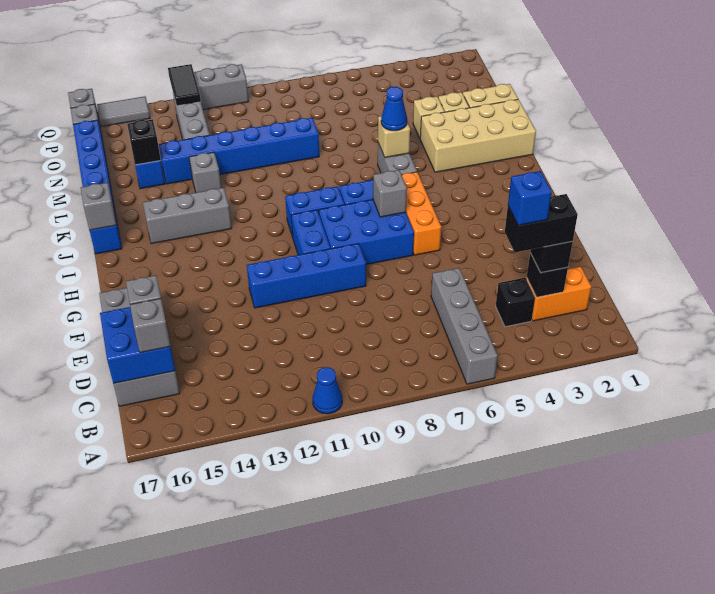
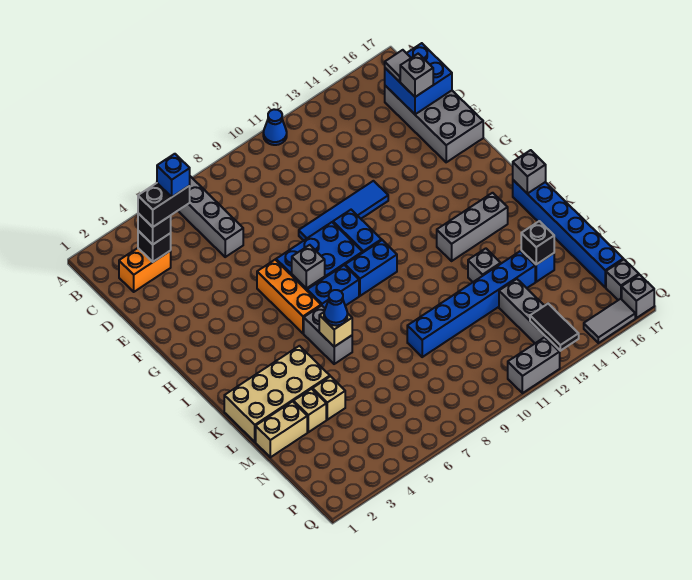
black brick C4 level 1 -> none
grey brick C16 level 3 -> grey tile C16 level 3
blue brick F9:F12 level 1 -> blue tile F9:F12 level 1

